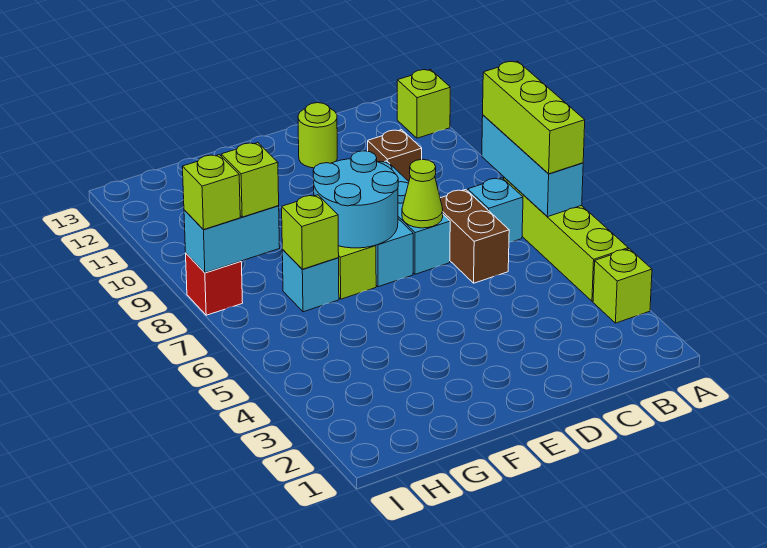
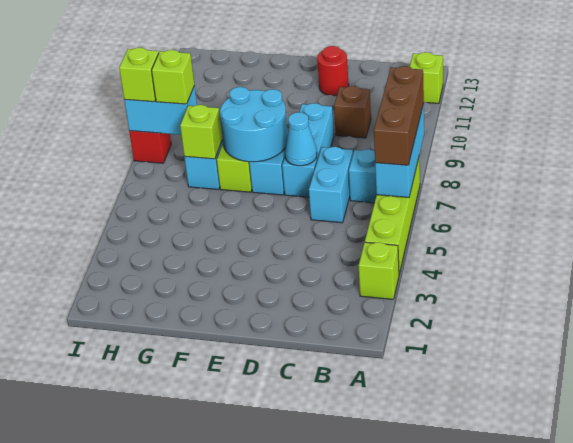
lime brick A6:A8 level 3 -> brown brick A6:A8 level 3
brown brick C6:C7 level 1 -> cyan brick C6:C7 level 1
lime cone D7 level 2 -> cyan cone D7 level 2
lime round brick D12 level 1 -> red round brick D12 level 1

